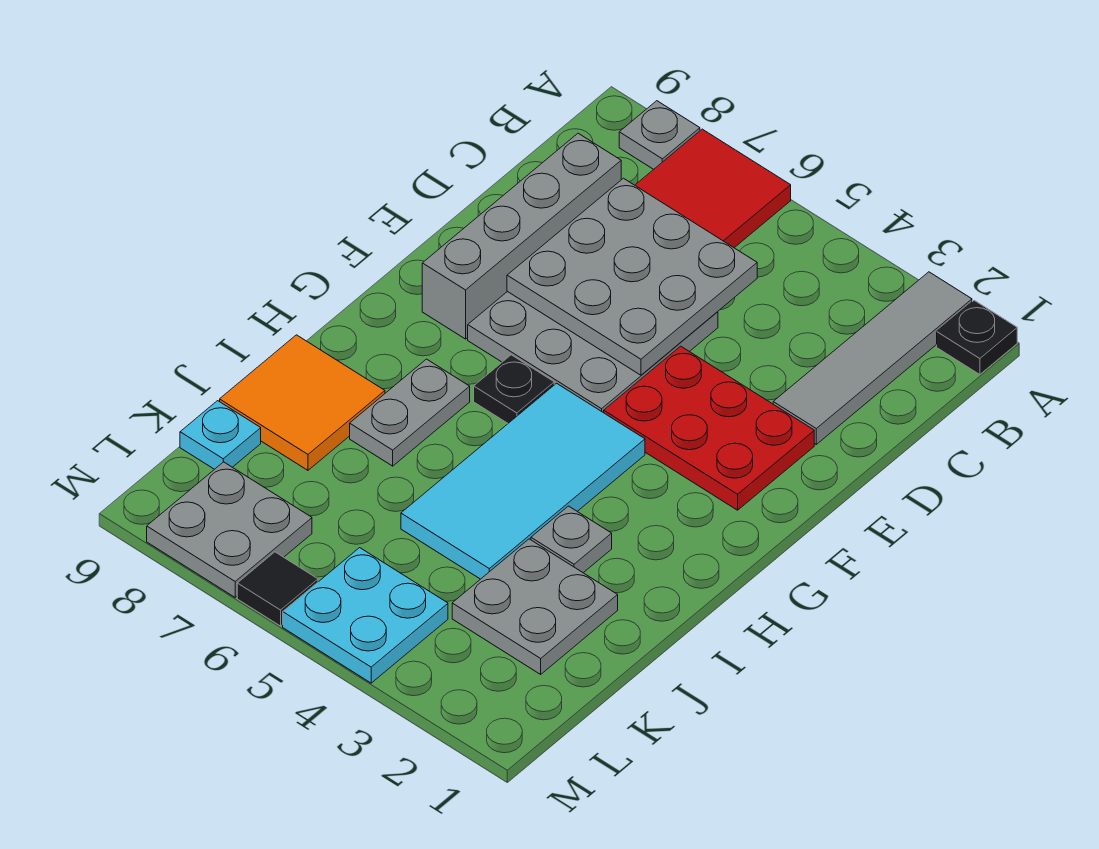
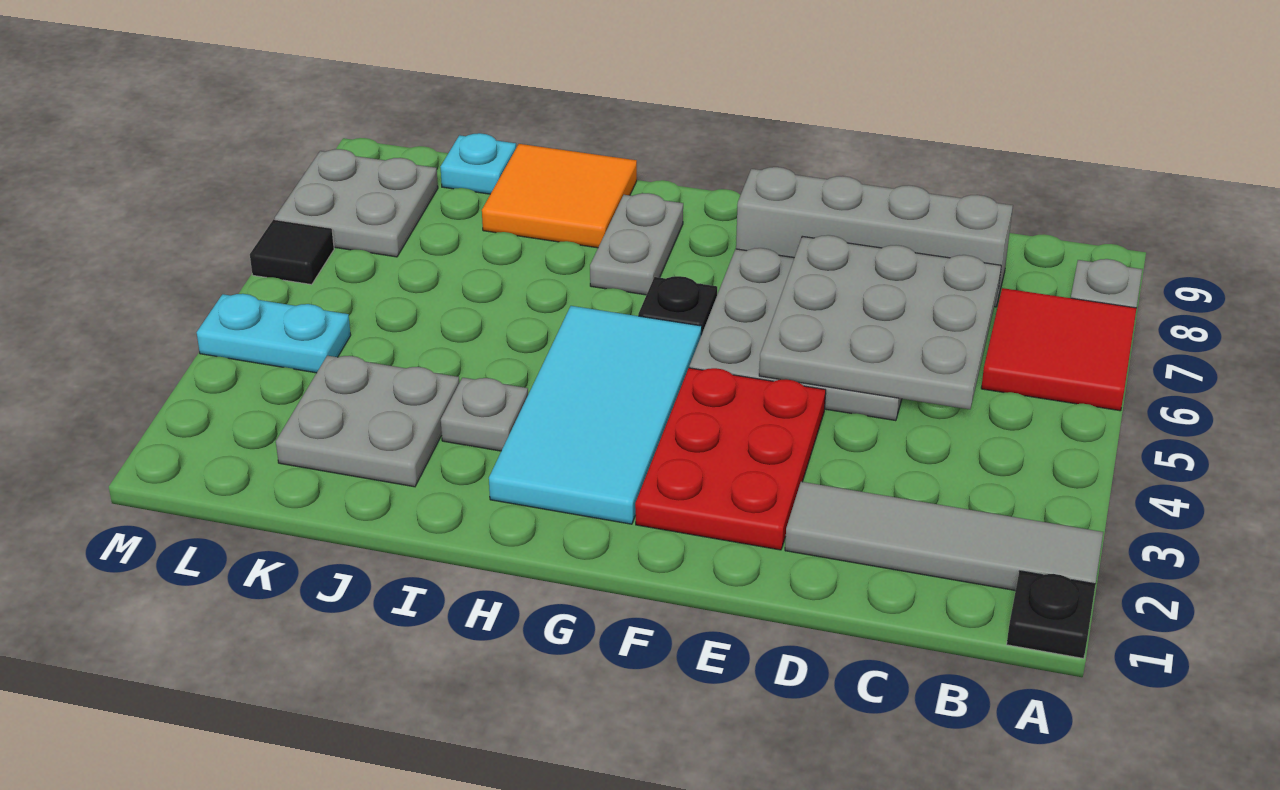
cyan tile G4:J5 level 1 -> cyan tile G2:H5 level 1
grey plate H7:I7 level 1 -> grey plate H7:H8 level 1
cyan plate L4:M5 level 1 -> cyan plate L4:M4 level 1

